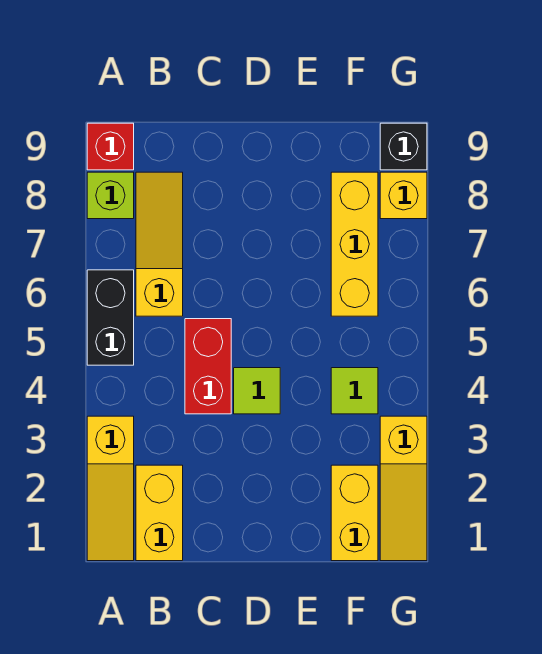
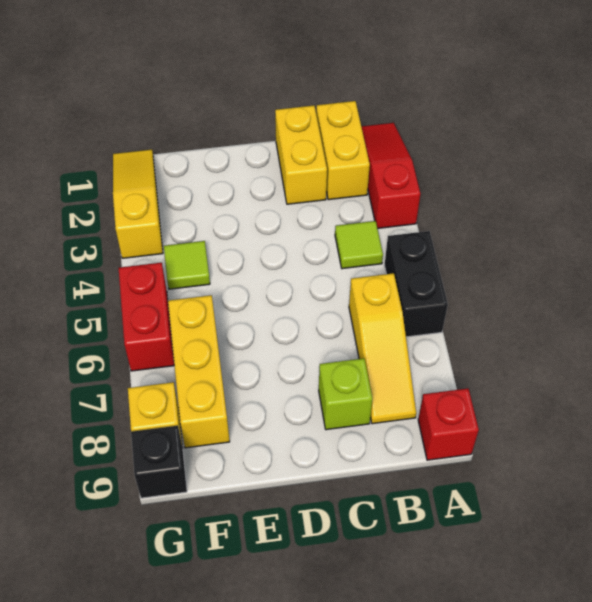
yellow slope A1:A3 level 1 top 3 -> red slope A1:A3 level 1 top 3
lime brick A8 level 1 -> lime brick C8 level 1
red brick C4:C5 level 1 -> red brick G5:G6 level 1
lime tile D4 level 1 -> lime tile B4 level 1
yellow brick F1:F2 level 1 -> yellow brick C1:C2 level 1

